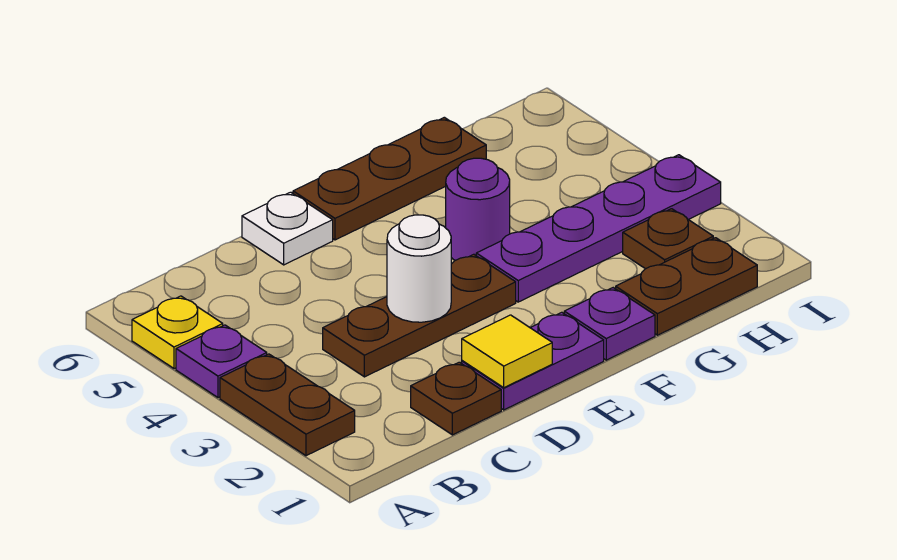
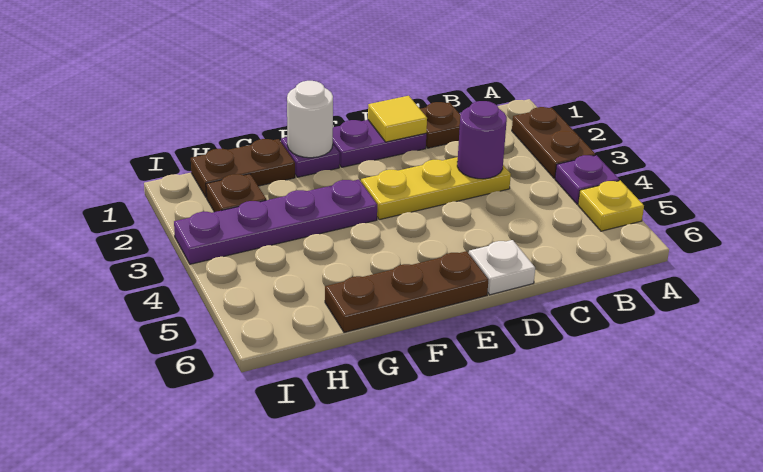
brown plate C3:E3 level 1 -> yellow plate C3:E3 level 1
white round brick D3 level 2 -> white round brick F1 level 2
purple round brick F4 level 1 -> purple round brick C3 level 2

